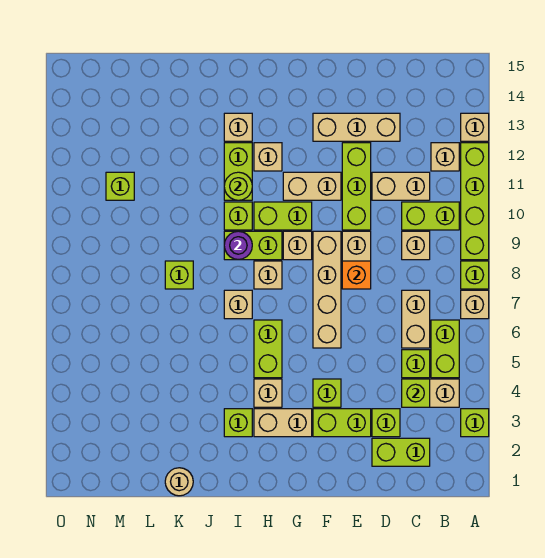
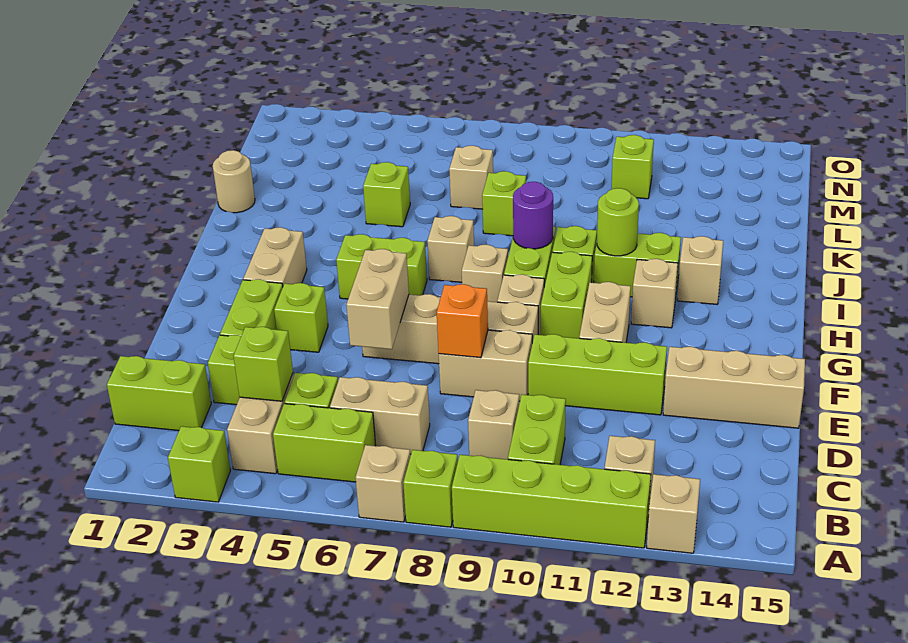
lime brick C2:D2 level 1 -> lime brick C1:C2 level 1
tan brick C11:D11 level 1 -> tan brick E6:F6 level 2
tan brick D13:F13 level 1 -> tan brick E13:E15 level 1
tan brick H4 level 1 -> tan brick L7 level 1
lime brick I3 level 1 -> lime brick K5 level 1

